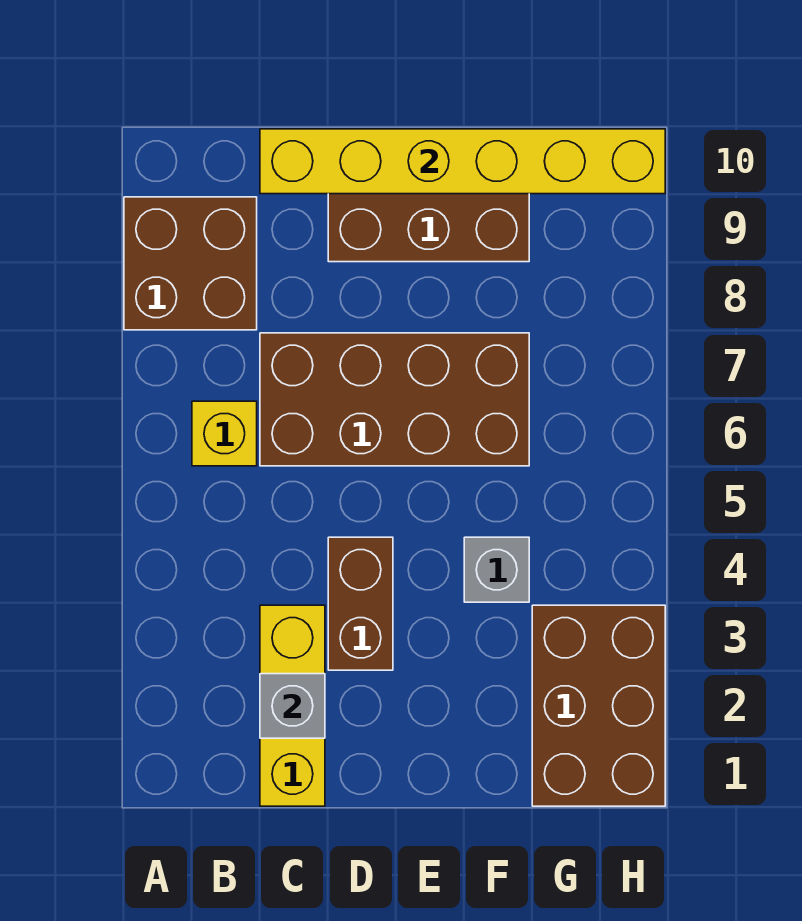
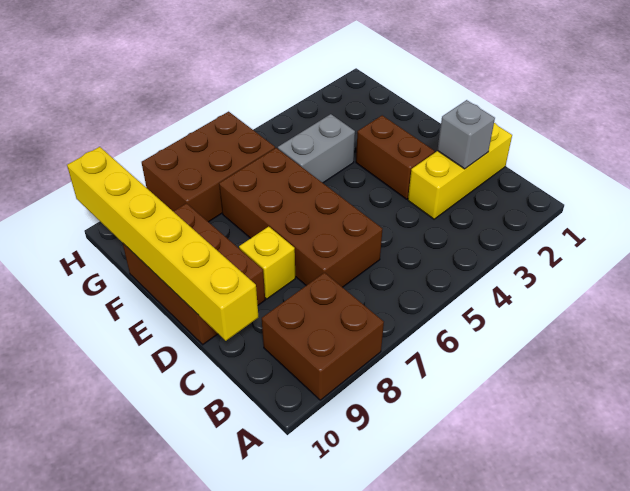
yellow brick B6 level 1 -> yellow brick D8 level 1
brown brick D3:D4 level 1 -> brown brick D3:E3 level 1
grey brick F4 level 1 -> grey brick F4:F5 level 1
brown brick G1:H3 level 1 -> brown brick G6:H8 level 1

